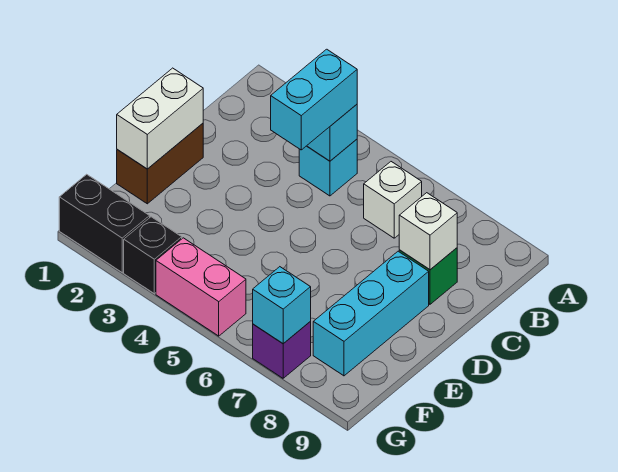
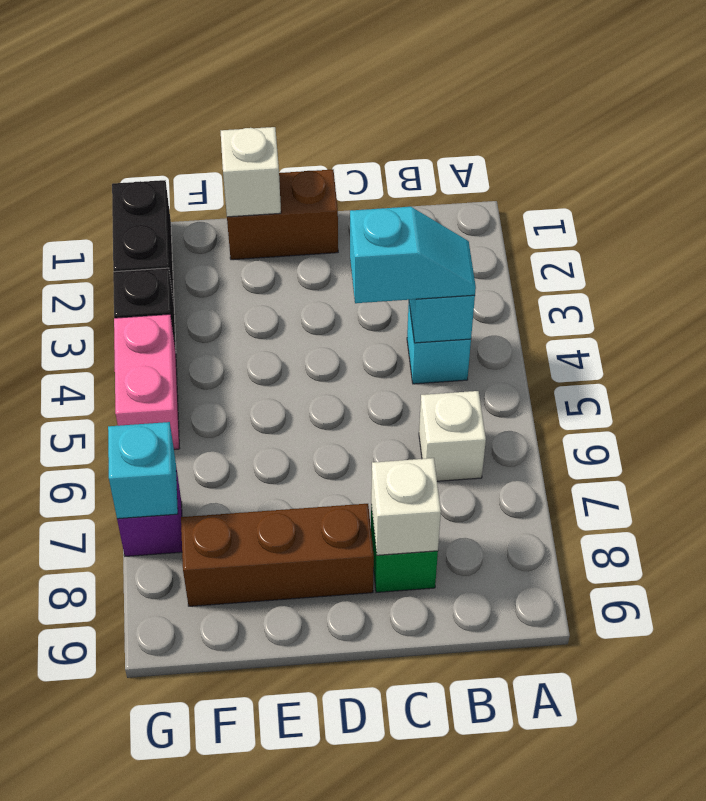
cyan brick B4:C4 level 3 -> cyan slope B4:C4 level 3 top C
white brick D1:E1 level 2 -> white brick E1 level 2
cyan brick D8:F8 level 1 -> brown brick D8:F8 level 1

